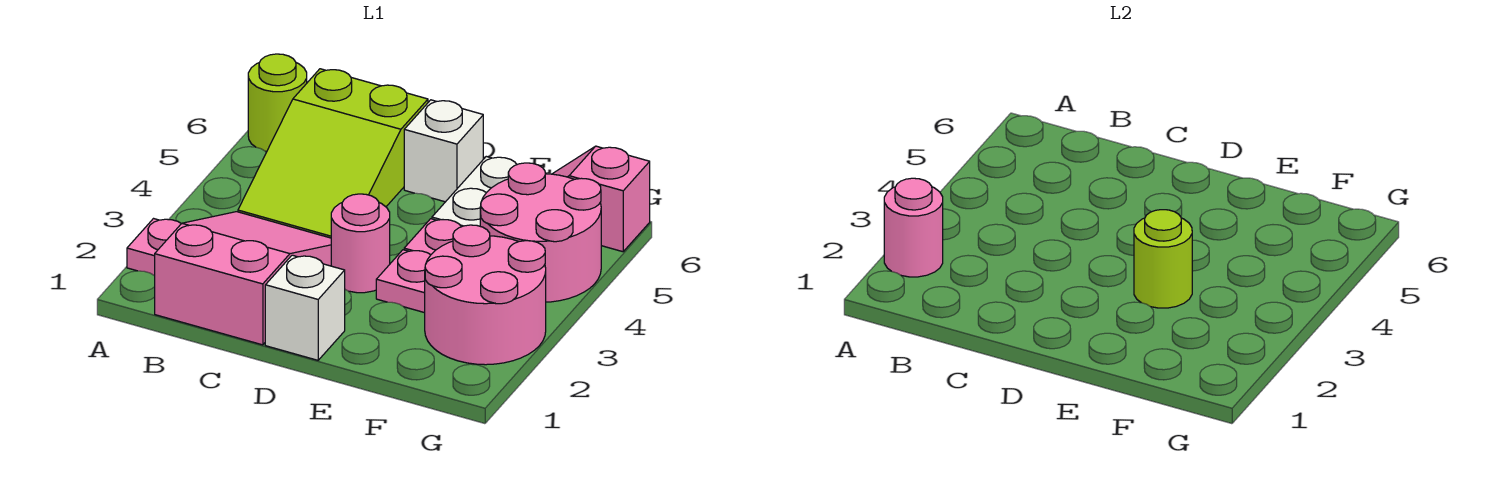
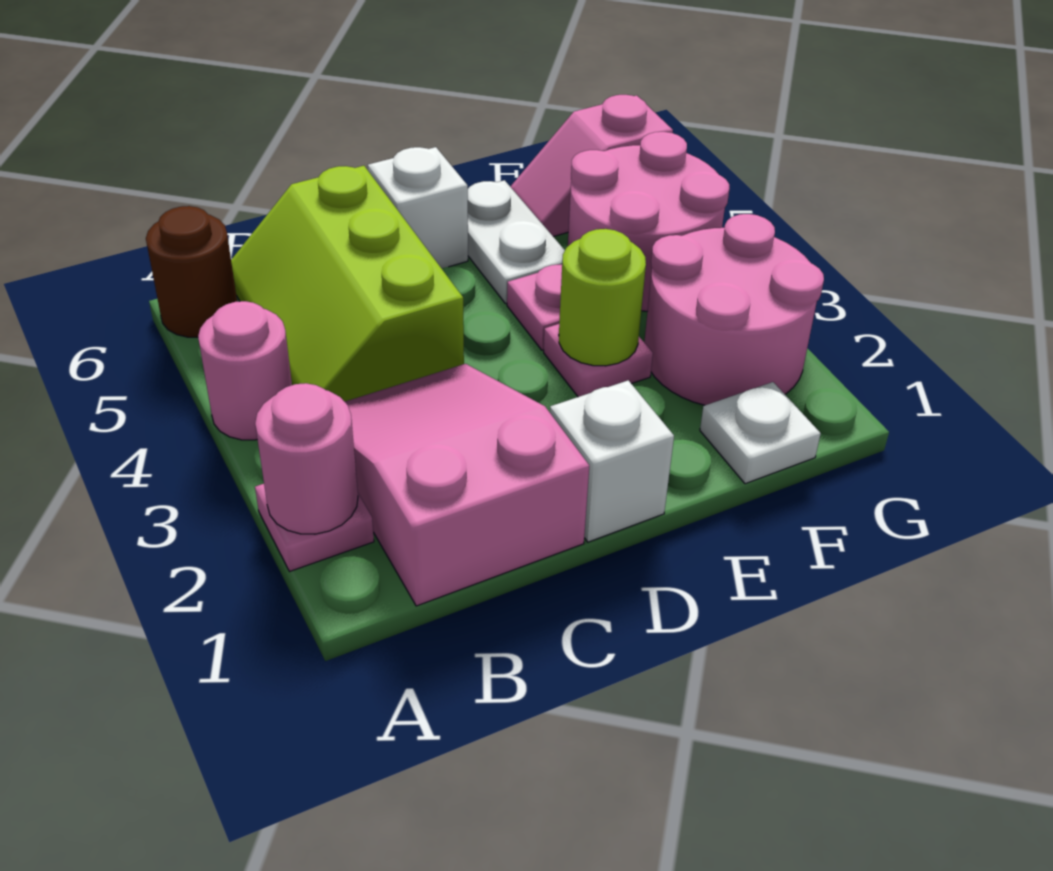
lime round brick A6 level 1 -> brown round brick A6 level 1
lime slope B4:C6 level 1 top 6 -> lime slope B4:C6 level 1 top C
pink round brick D3 level 1 -> pink round brick A4 level 1
none -> white plate F1 level 1

